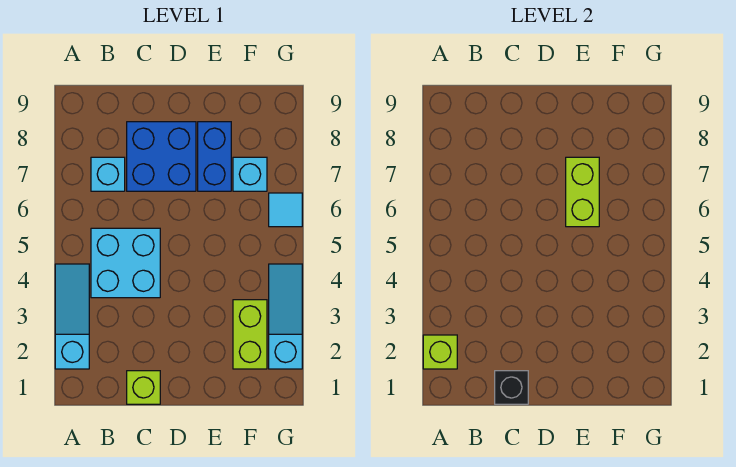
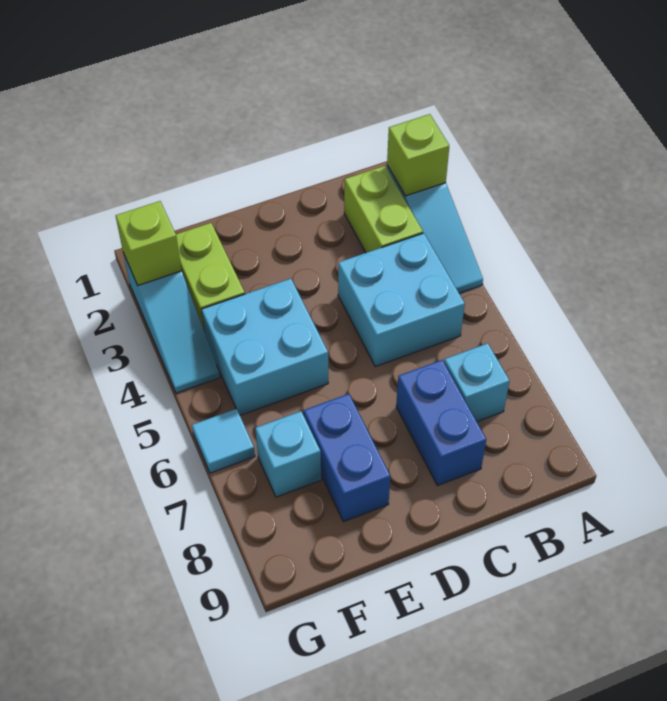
lime brick C1 level 1 -> lime brick G2 level 2
black brick C1 level 2 -> none
blue brick C7:D8 level 1 -> blue brick C7:C8 level 1
none -> cyan brick E4:F5 level 1
lime brick E6:E7 level 2 -> lime brick B2:B3 level 1

